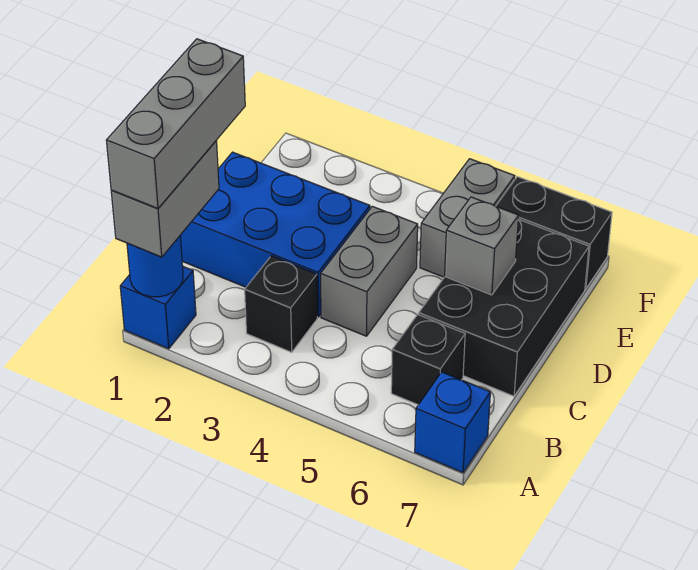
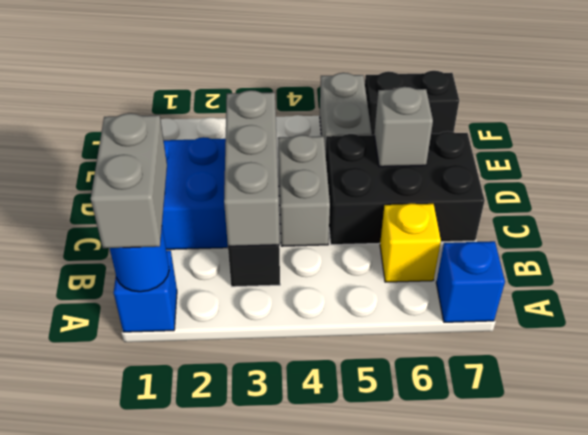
grey brick A1:C1 level 4 -> grey brick B3:D3 level 2
black brick B6 level 1 -> yellow brick B6 level 1
black brick C6:E7 level 1 -> black brick C5:D7 level 1

